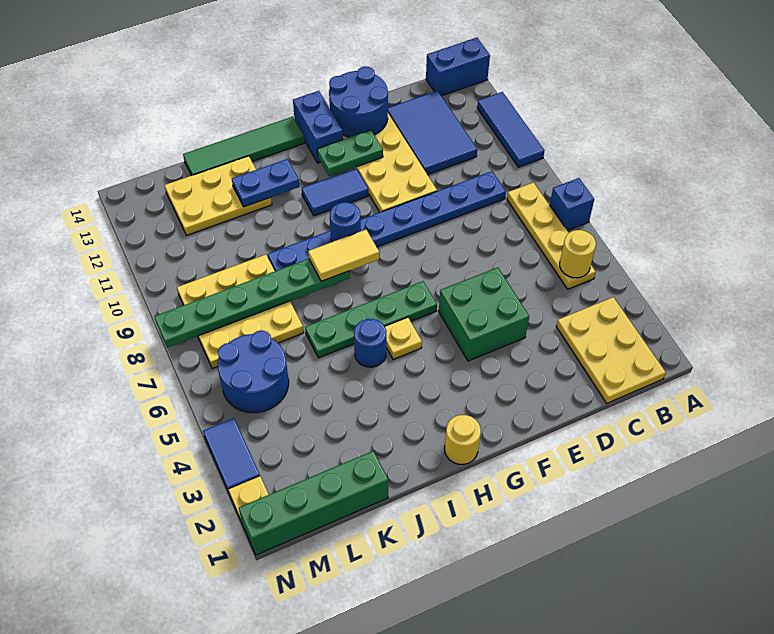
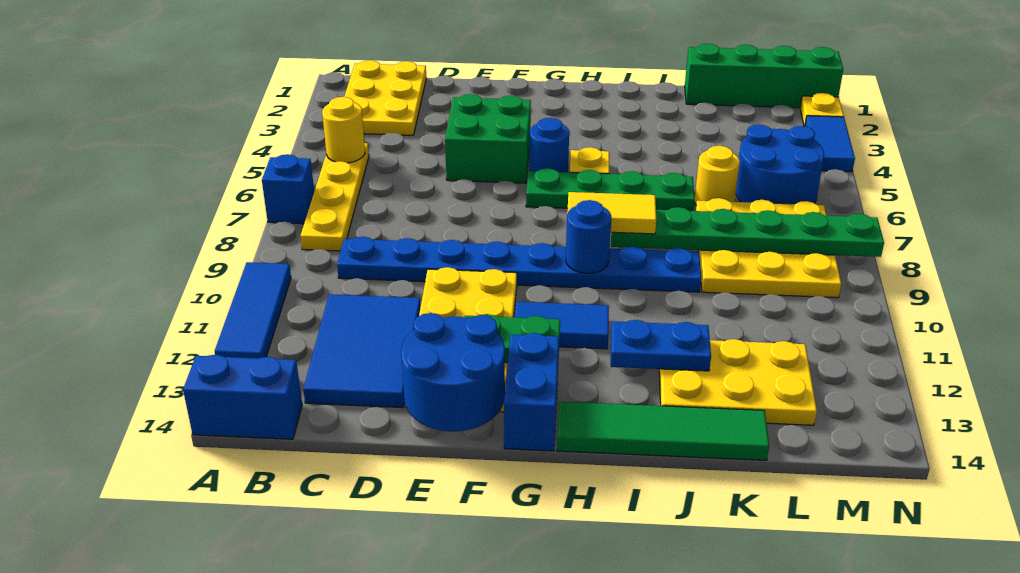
yellow round brick H1 level 1 -> yellow round brick K6 level 1
blue round brick I5 level 1 -> blue round brick G5 level 1

